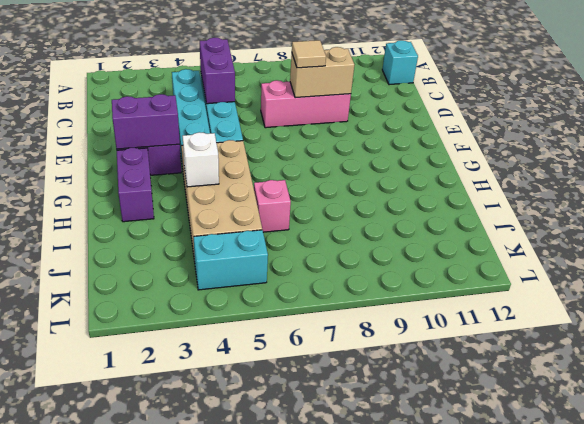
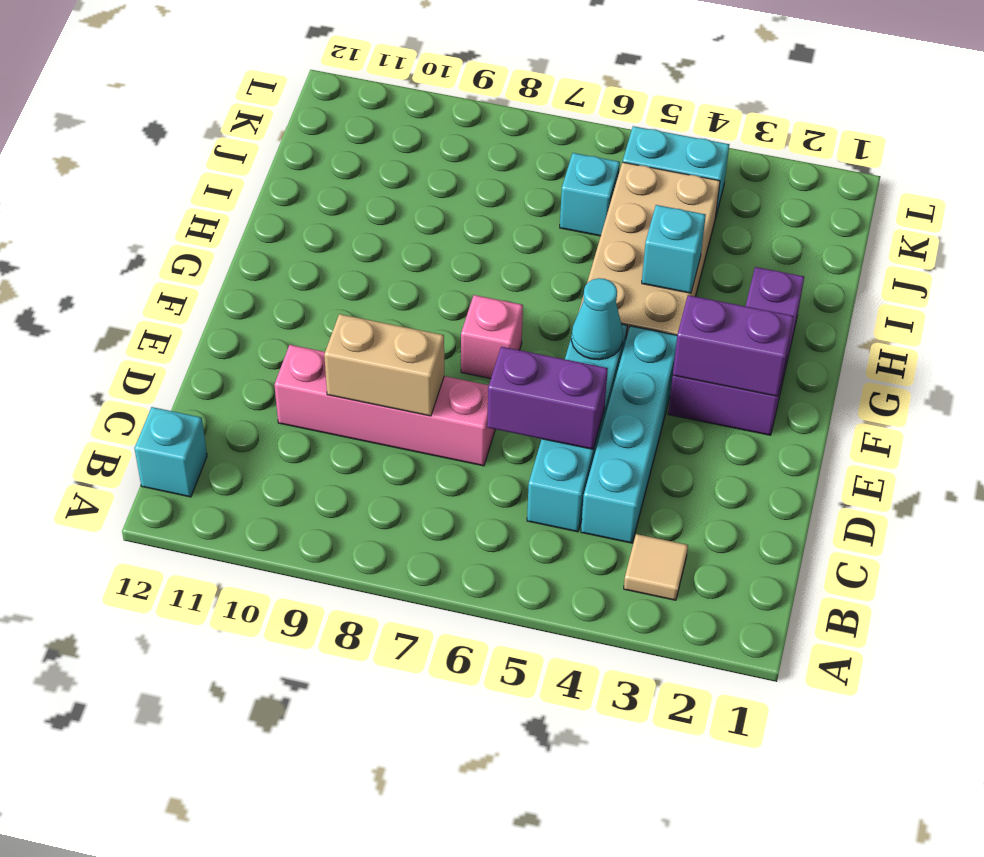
purple brick C5:D5 level 2 -> purple brick D5:D6 level 2
pink brick D7:D9 level 1 -> pink brick D7:D10 level 1
tan tile D8 level 3 -> tan tile B3 level 1
none -> cyan cone F5 level 2
white brick H4 level 2 -> cyan brick H4 level 2
pink brick I6 level 1 -> pink brick F7 level 1
none -> cyan brick J6 level 1

